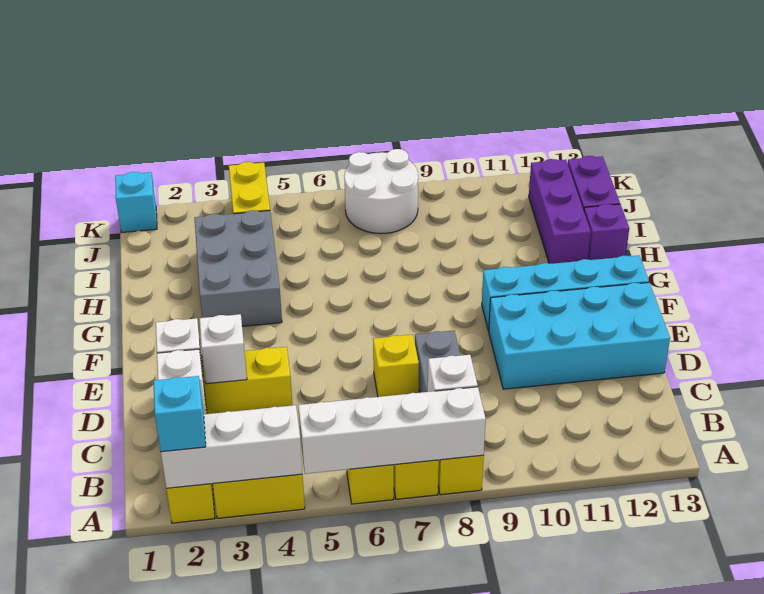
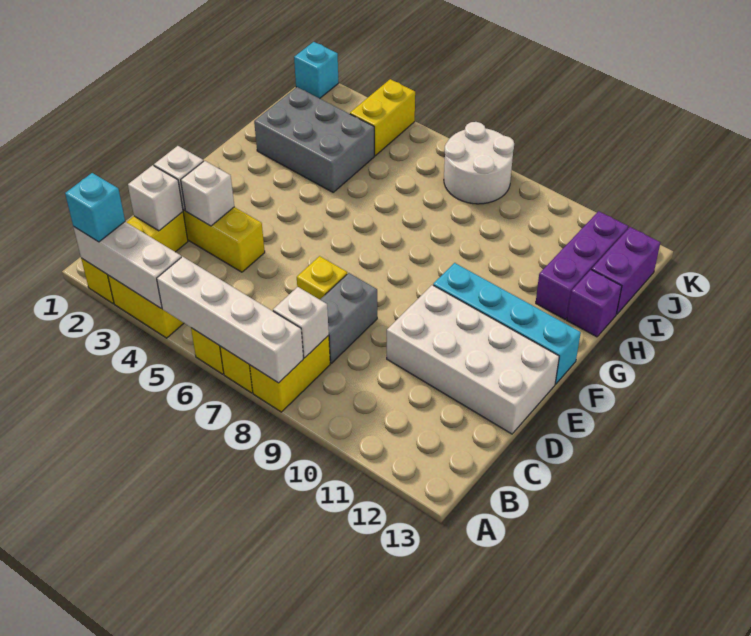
cyan brick D10:E13 level 1 -> white brick D10:E13 level 1
grey brick G3:I4 level 1 -> grey brick H2:I4 level 1

